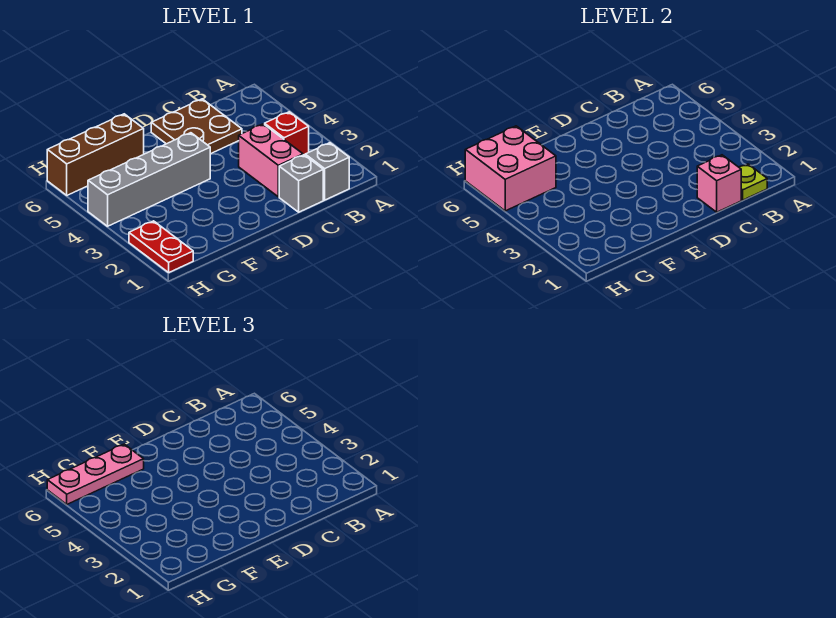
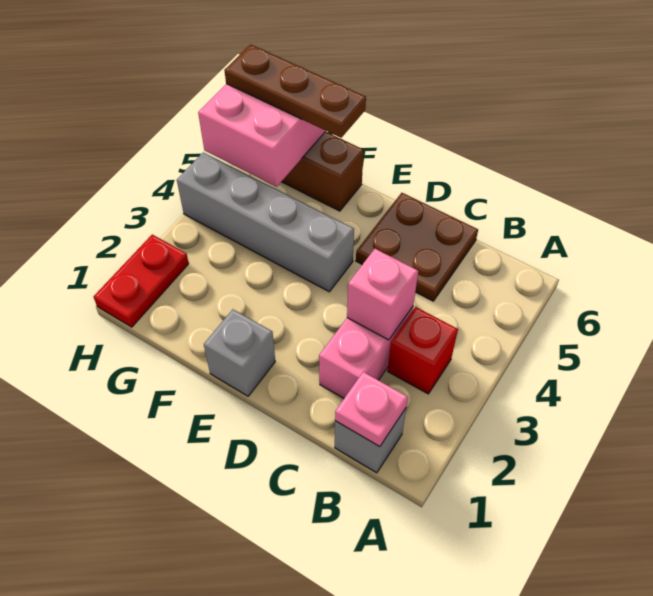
lime plate B1 level 2 -> pink plate B1 level 2
grey brick C1 level 1 -> grey brick E1 level 1
pink brick C1 level 2 -> pink brick C3 level 2
pink plate F6:H6 level 3 -> brown plate F6:H6 level 3

